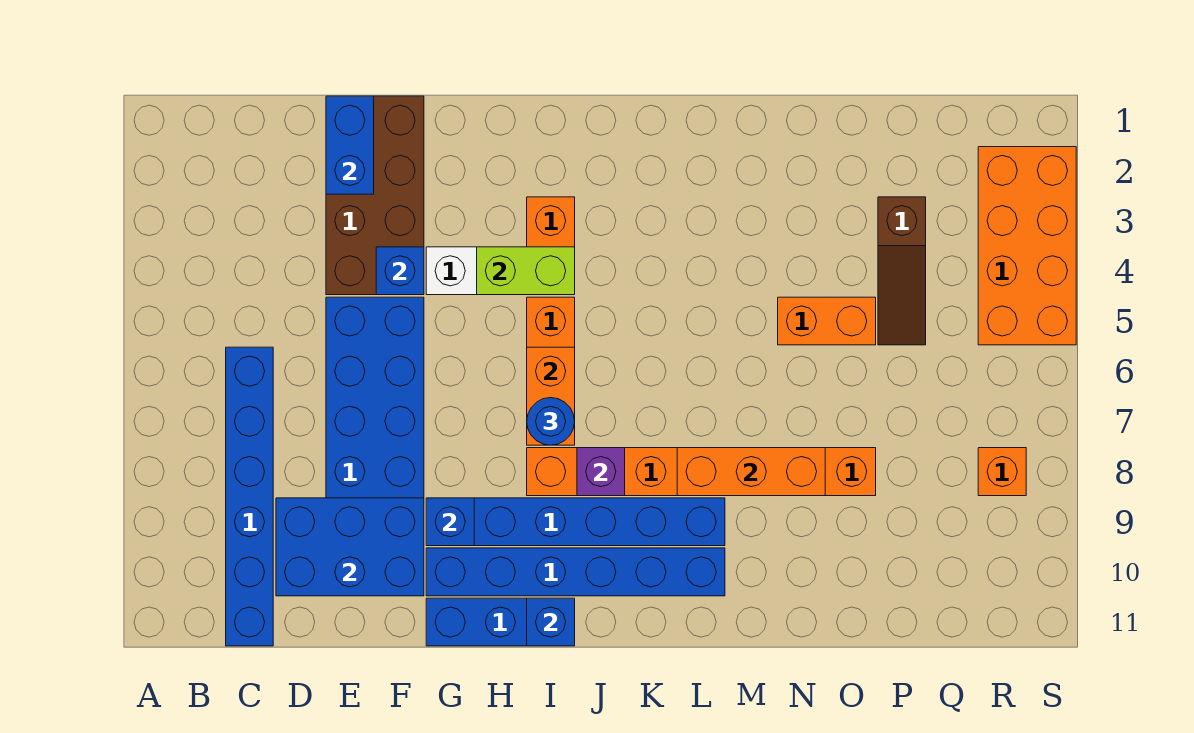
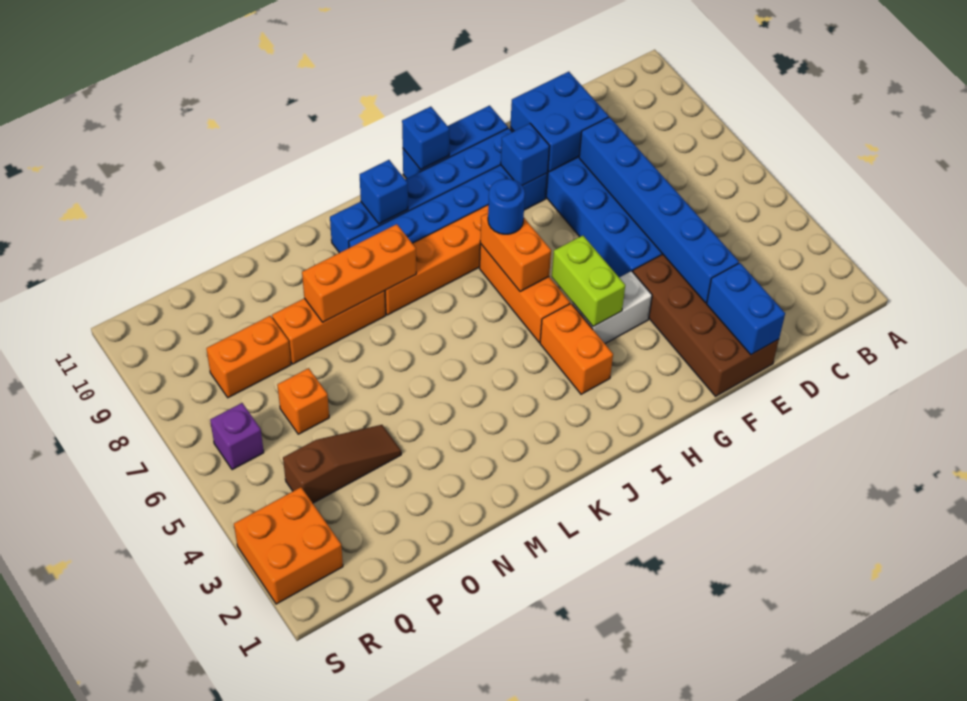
blue brick C6:C11 level 1 -> blue brick E3:E8 level 2
blue brick D9:F10 level 2 -> blue brick E9:F10 level 2
blue brick F4 level 2 -> blue brick K10 level 2
lime brick H4:I4 level 2 -> lime brick H4:H5 level 2
purple brick J8 level 2 -> purple brick R6 level 1
orange brick N5:O5 level 1 -> orange brick P8:Q8 level 1
brown slope P3:P5 level 1 top 3 -> brown slope O4:Q4 level 1 top Q
orange brick R2:S5 level 1 -> orange brick R2:S3 level 1
orange brick R8 level 1 -> orange brick P6 level 1

